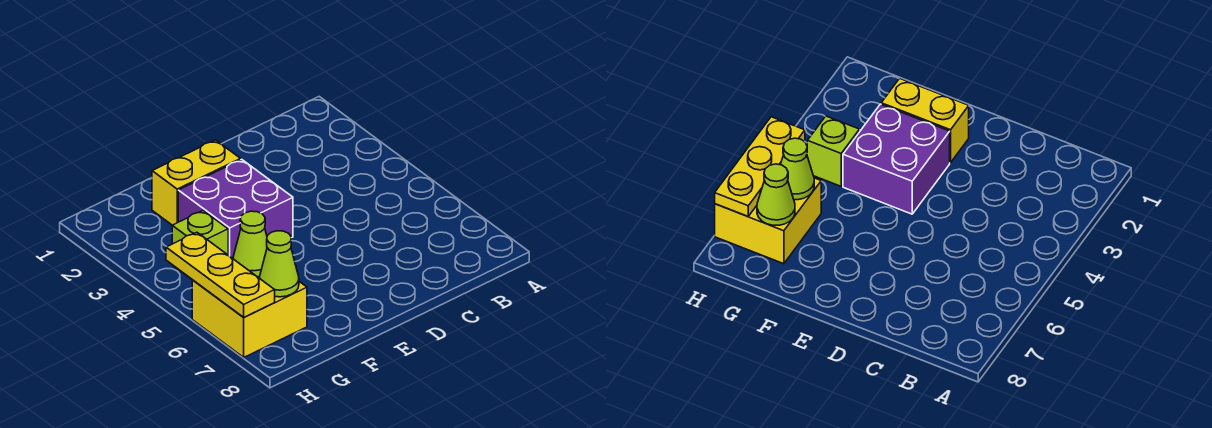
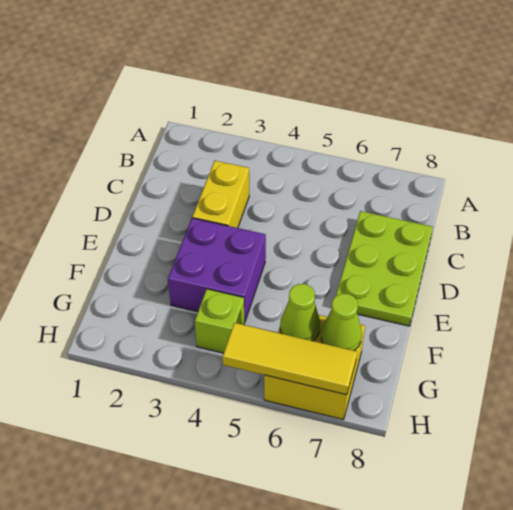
none -> lime plate C7:E8 level 1
yellow brick E2:F2 level 1 -> yellow brick C3:D3 level 1
yellow plate H5:H7 level 2 -> yellow tile H5:H7 level 2

